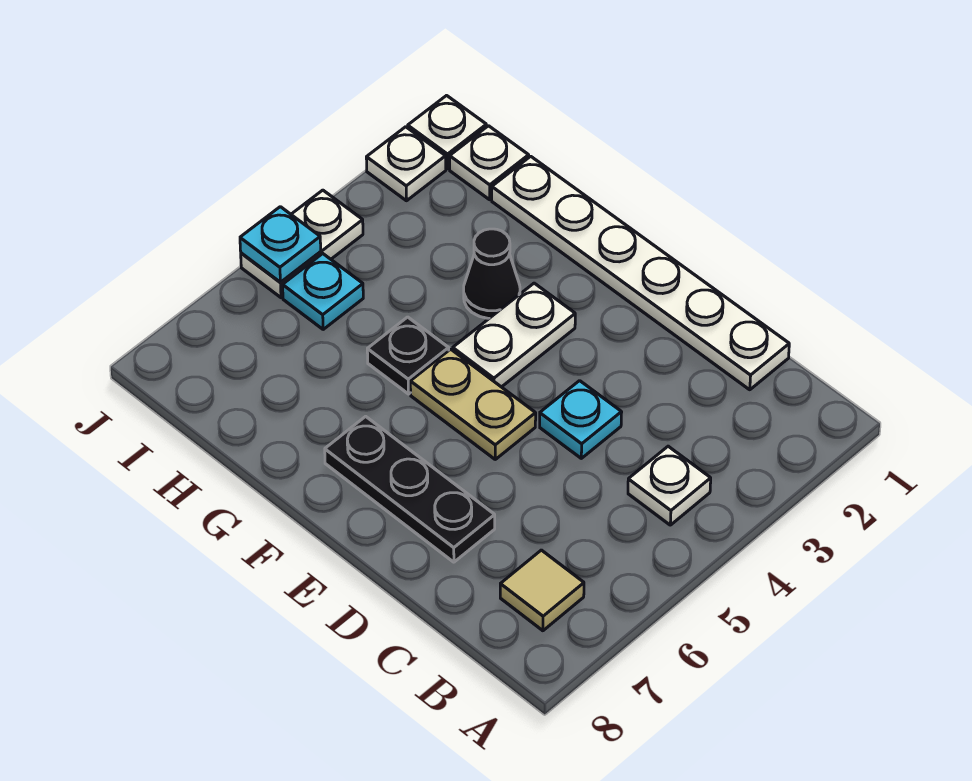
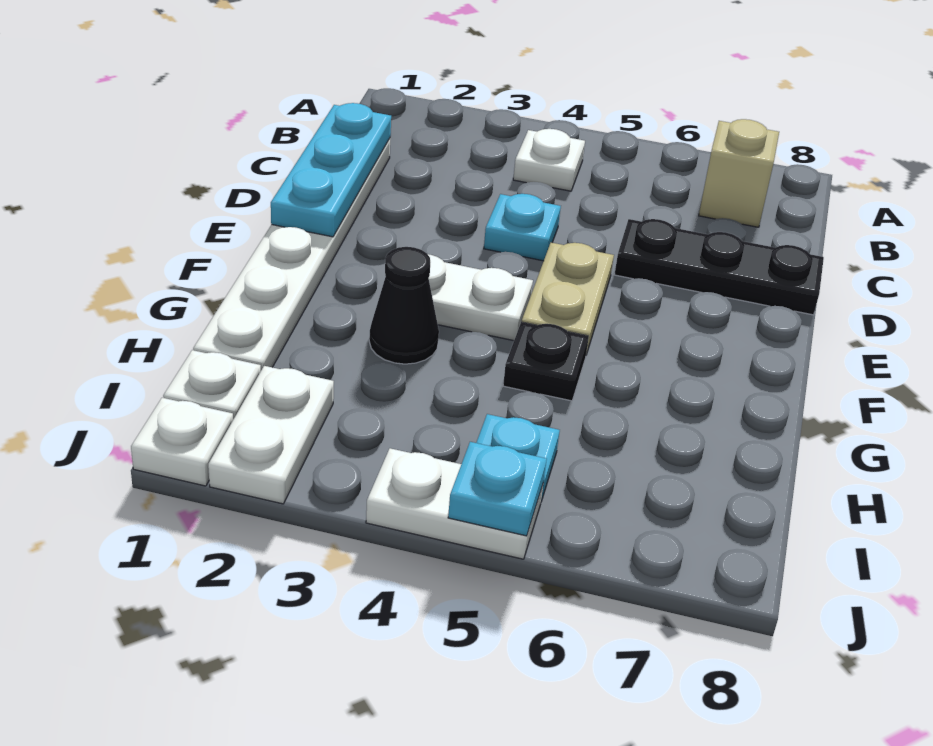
tan tile B7 level 1 -> tan brick B7 level 1
none -> cyan plate C1:E1 level 2
black plate D7:F7 level 1 -> black plate D6:D8 level 1
white plate J2 level 1 -> white plate I2:J2 level 1

